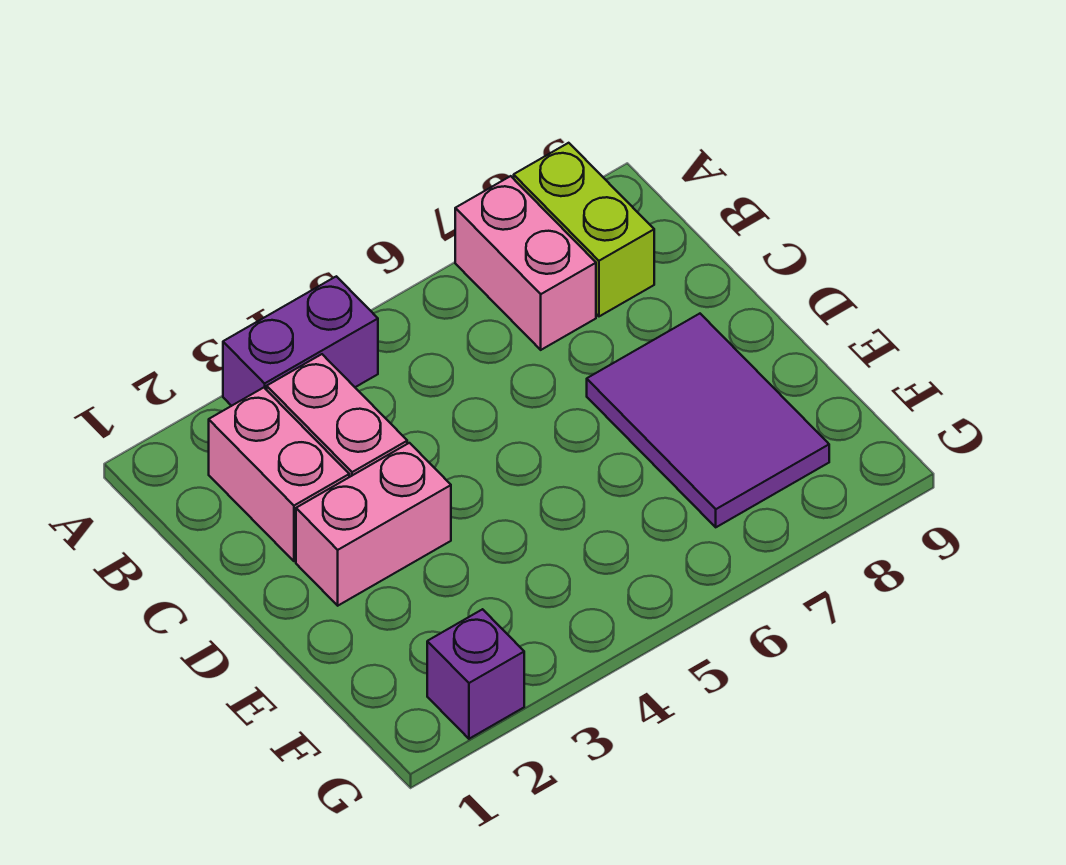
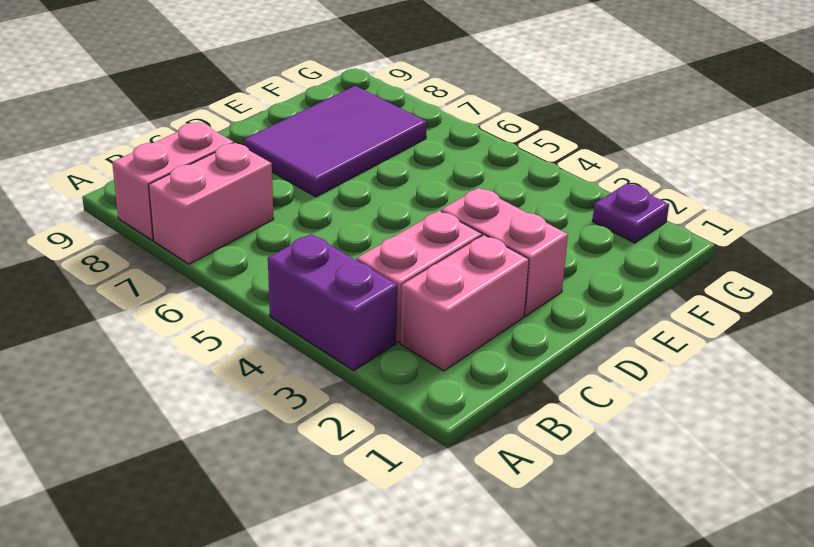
lime brick A8:B8 level 1 -> pink brick A8:B8 level 1
purple brick G2 level 1 -> purple plate G2 level 1

